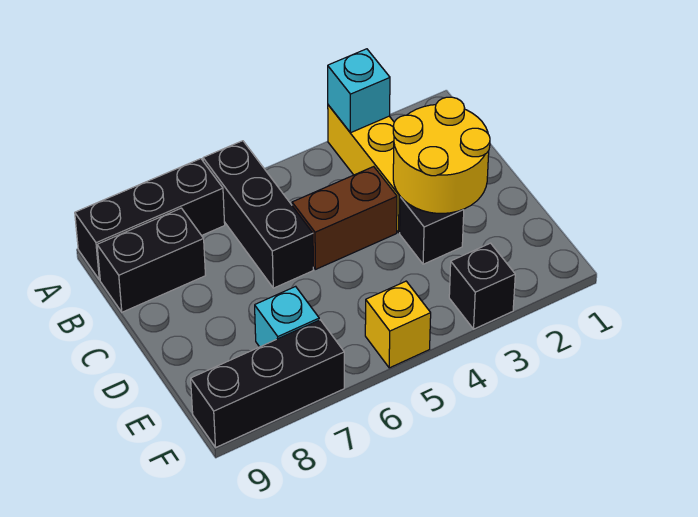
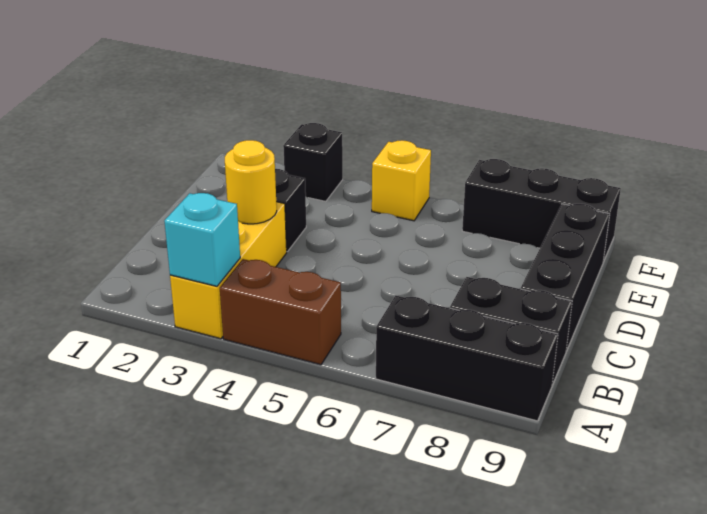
black brick A6:C6 level 1 -> black brick C9:E9 level 1
yellow round brick C2:D3 level 2 -> yellow round brick C3 level 2
brown brick C4:C5 level 1 -> brown brick A4:A5 level 1
cyan brick E7 level 1 -> none

